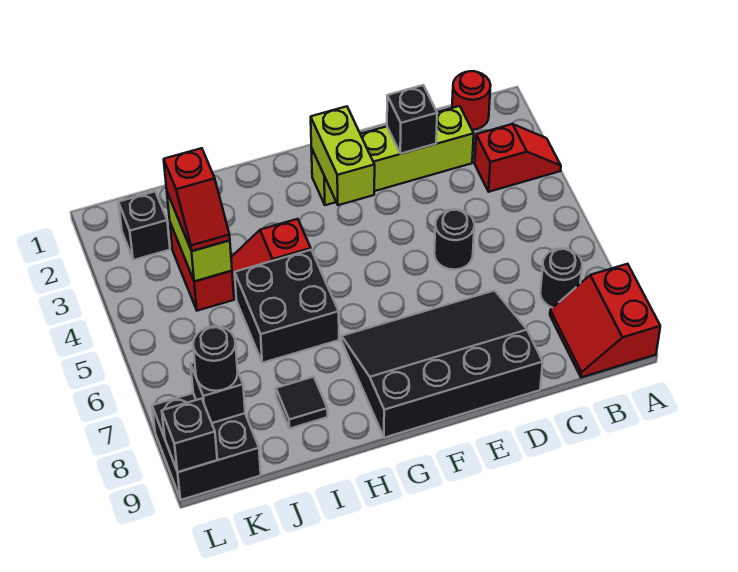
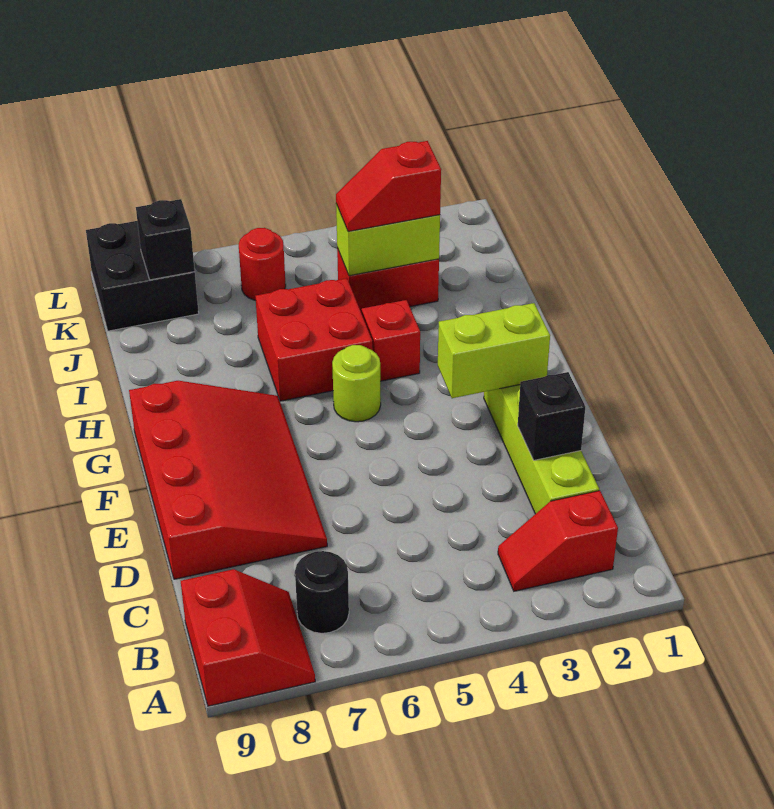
red slope A3:B3 level 1 top B -> red slope B2:B3 level 1 top 2
red slope A8:B9 level 1 top A -> red slope A8:B9 level 1 top 9
red round brick B1 level 1 -> red round brick K6 level 1
black round brick D5 level 1 -> none
black slope D7:G9 level 1 top 9 -> red slope D7:G9 level 1 top 9
none -> lime round brick G5 level 1
black brick H5:I6 level 1 -> red brick H5:I6 level 1
black tile I8 level 1 -> none
black brick K2 level 1 -> none
black round brick K8 level 3 -> none
black brick L9 level 2 -> none

